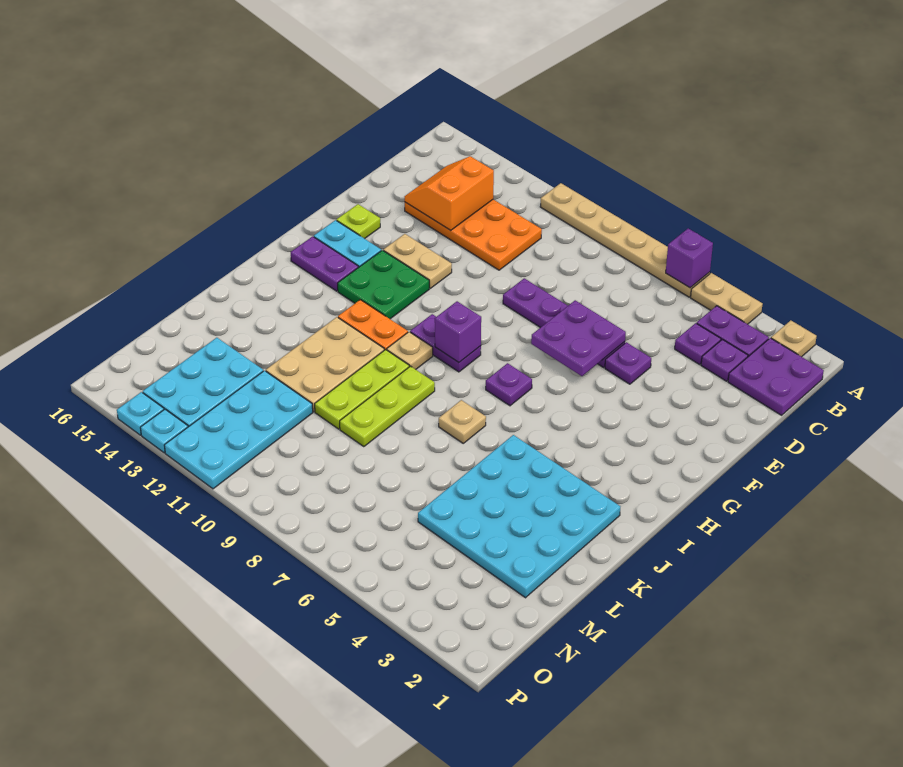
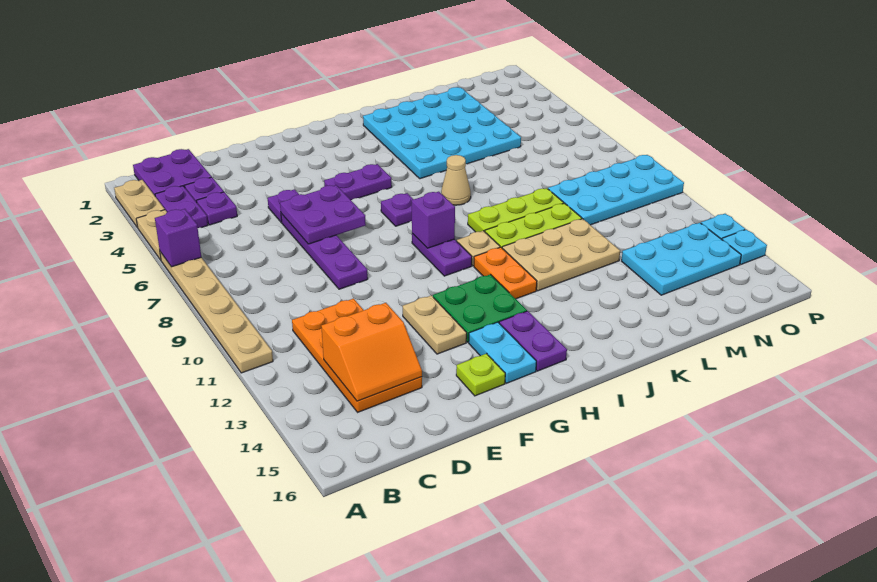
tan plate A2 level 1 -> tan plate A2:A3 level 1
none -> purple plate G5:H5 level 1
tan plate J7 level 1 -> tan cone J7 level 1
cyan plate M11:P12 level 1 -> cyan plate M9:P10 level 1

